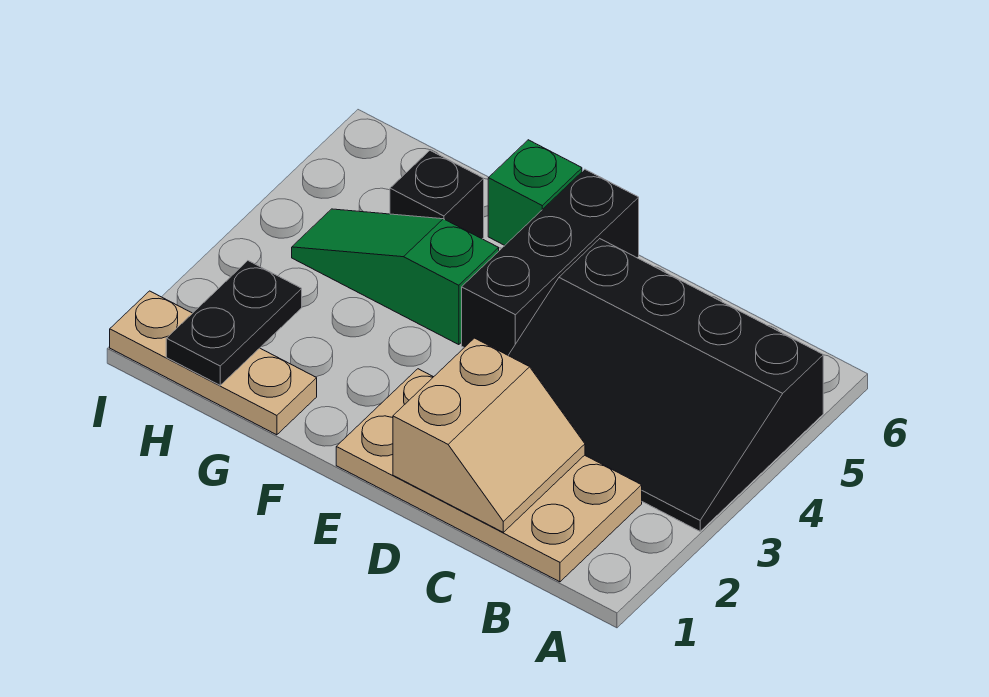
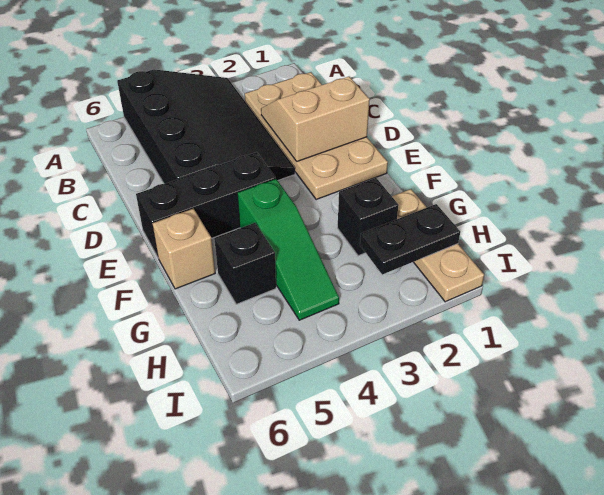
green brick F6 level 1 -> tan brick F6 level 1
none -> black brick G2 level 1

